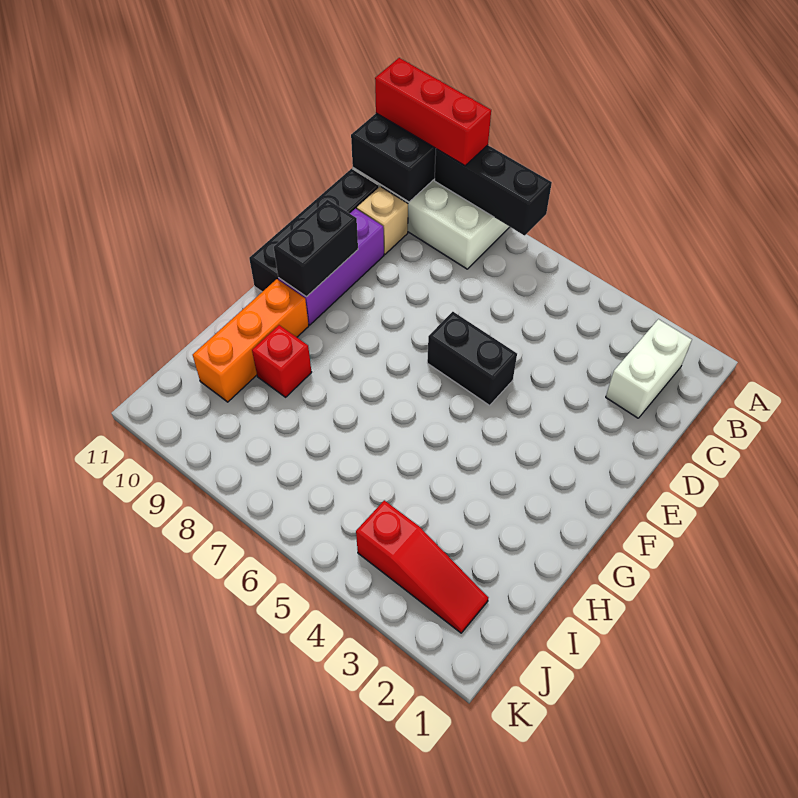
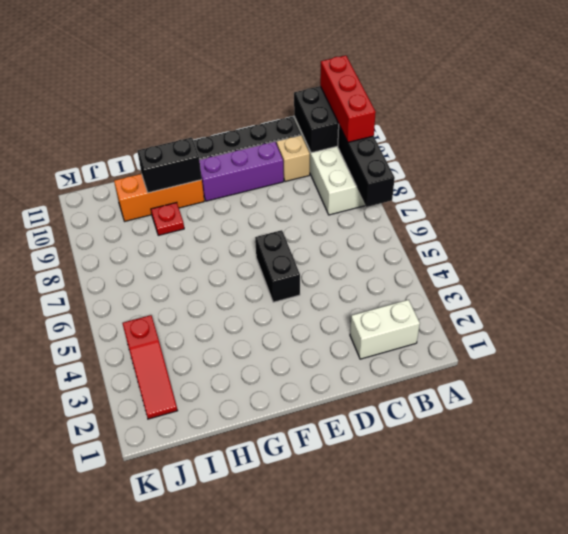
black brick E10:F10 level 2 -> black brick G10:H10 level 2
red brick H9 level 1 -> red plate H9 level 1

